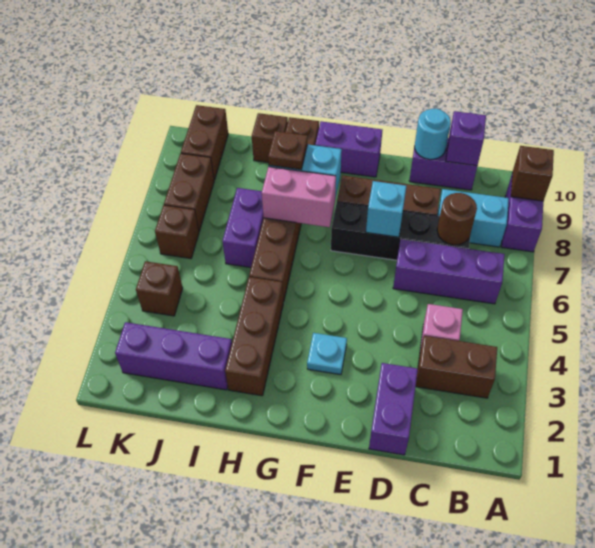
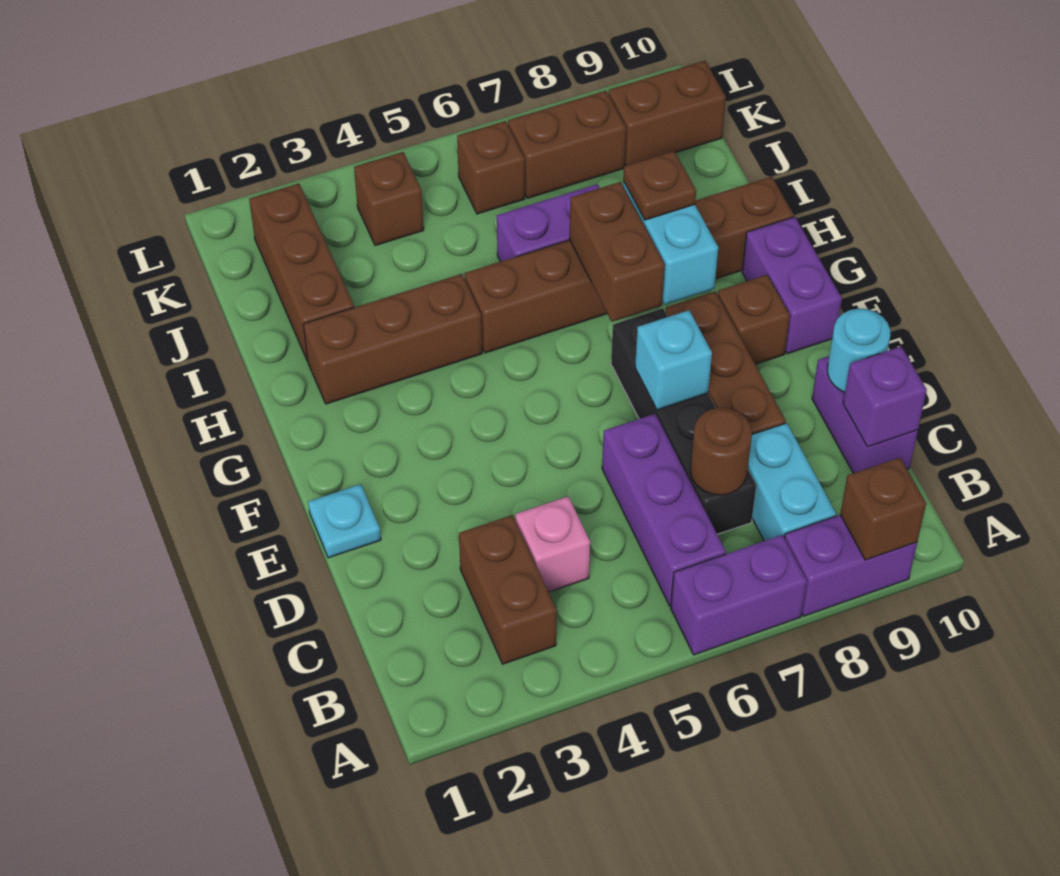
purple brick D1:D2 level 1 -> purple brick A6:A7 level 1
cyan plate F3 level 1 -> cyan plate E1 level 1
pink brick G7:H7 level 2 -> brown brick G7:H7 level 2
purple brick I2:K2 level 1 -> brown brick I2:K2 level 1
brown brick I10 level 1 -> brown brick F9 level 1

